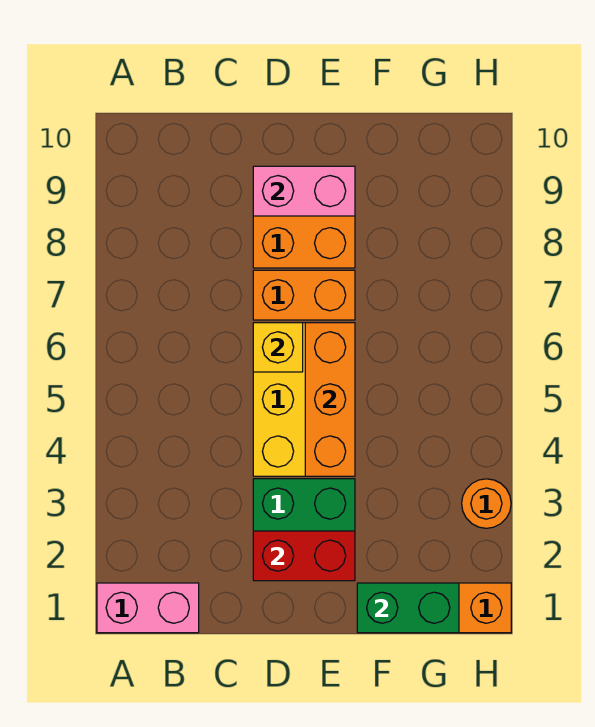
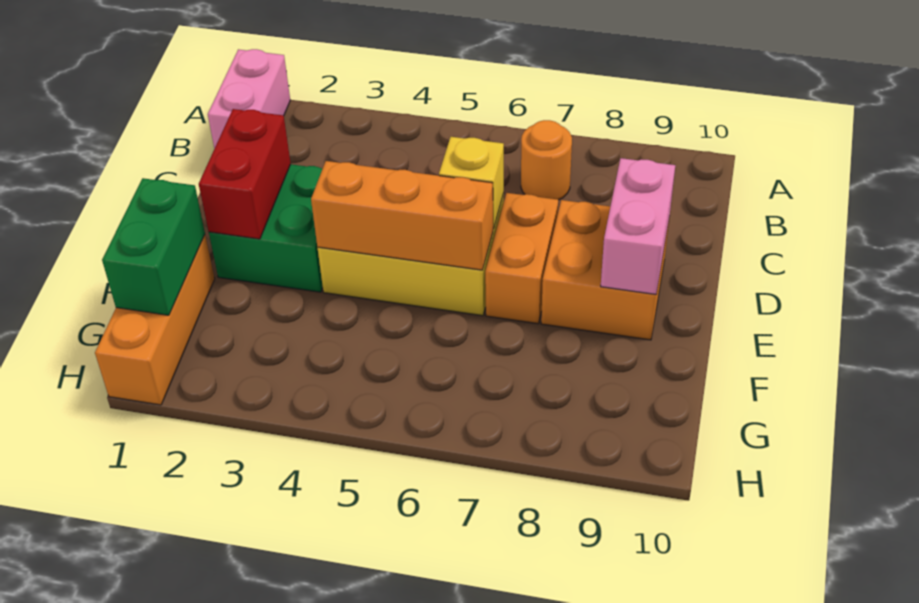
orange round brick H3 level 1 -> orange round brick B7 level 1

